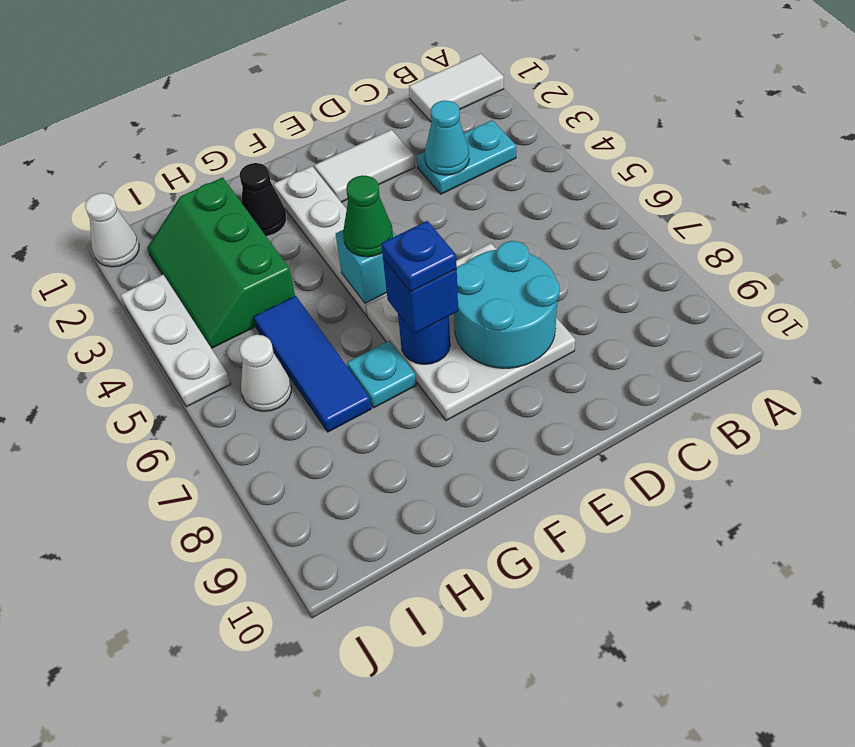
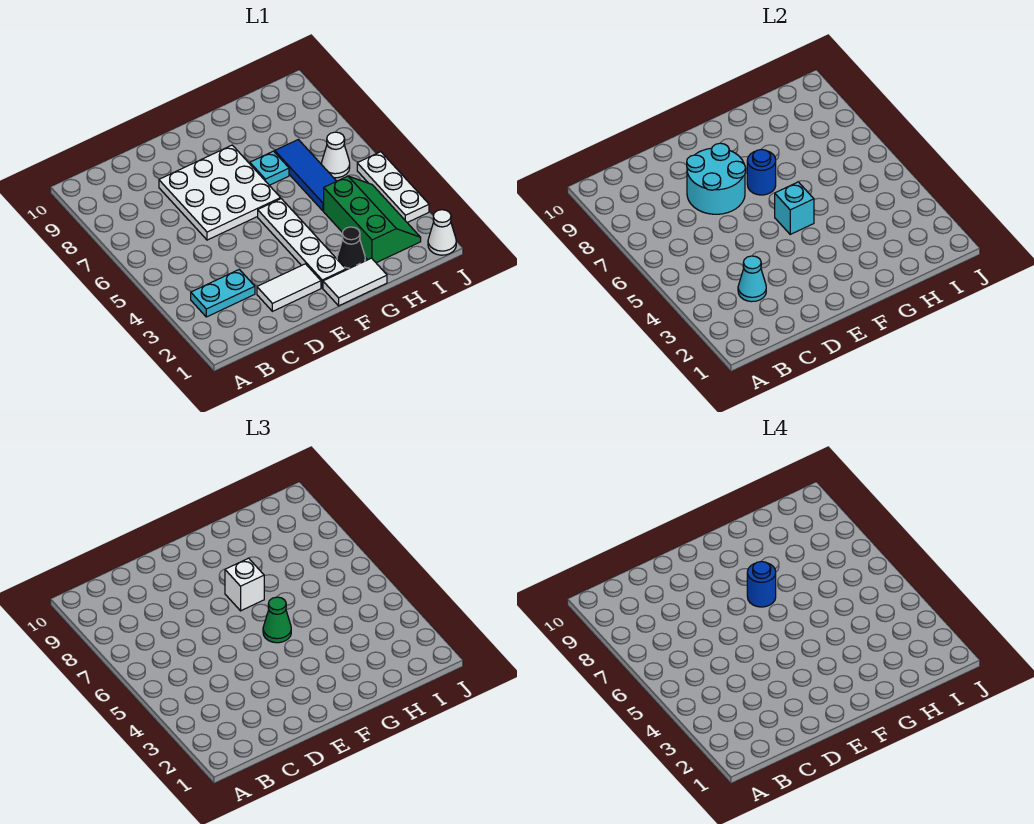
white tile A1:B1 level 1 -> white tile F1:G1 level 1
blue brick F7 level 3 -> white brick F7 level 3
blue plate F7 level 4 -> blue round brick F7 level 4

